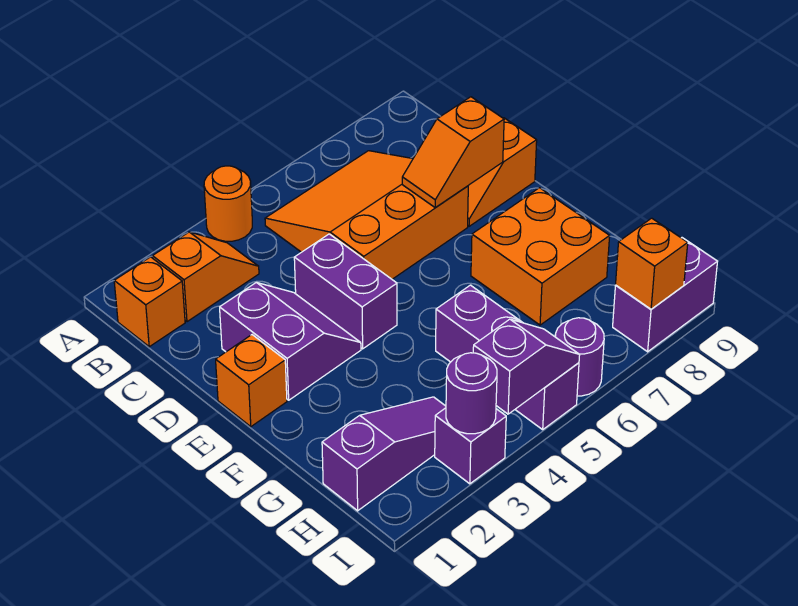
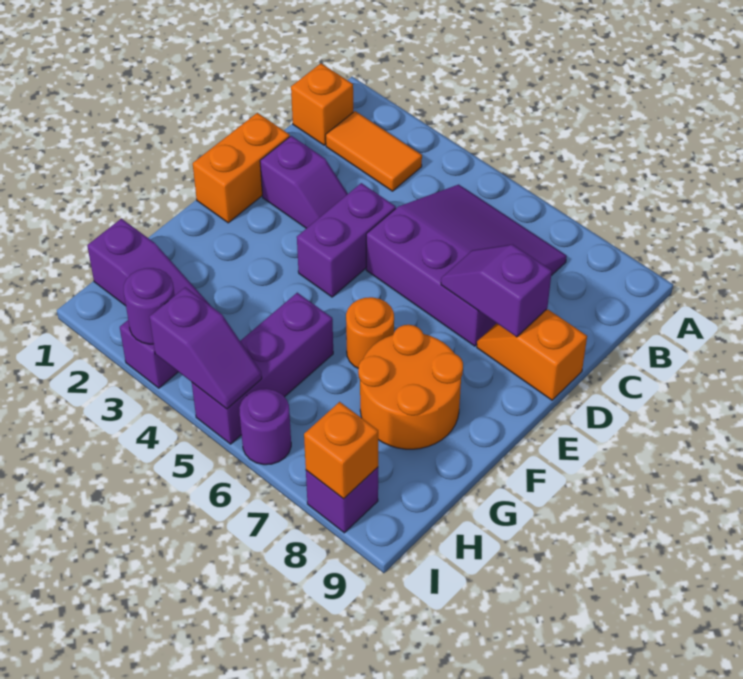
orange round brick A4 level 1 -> orange round brick F6 level 1
orange slope B2:B3 level 1 top 2 -> orange tile B2:B3 level 1
orange slope B5:D7 level 1 top D -> purple slope B5:D7 level 1 top D
purple slope D2:E3 level 1 top 2 -> purple slope D2:D3 level 1 top 2
orange slope D7:D8 level 2 top 8 -> purple slope D7:D8 level 2 top 8
orange brick E1 level 1 -> orange brick D1:E1 level 1
orange brick F7:G8 level 1 -> orange round brick F7:G8 level 1
purple brick I8:I9 level 1 -> purple brick I8 level 1

